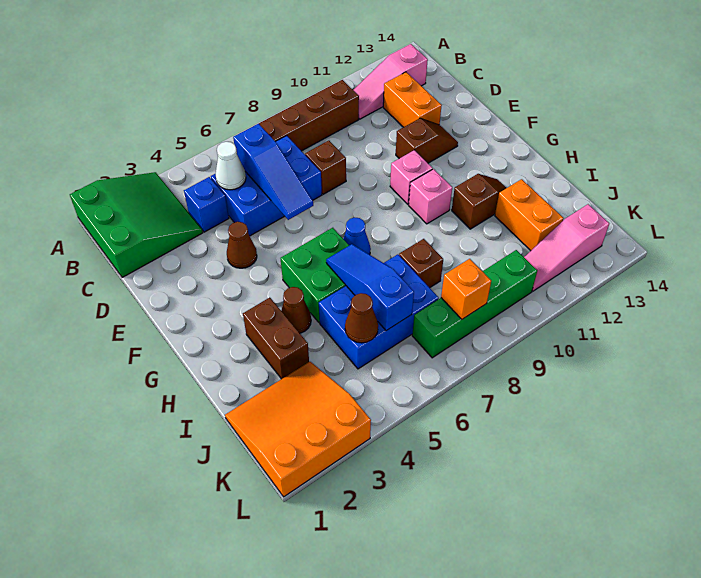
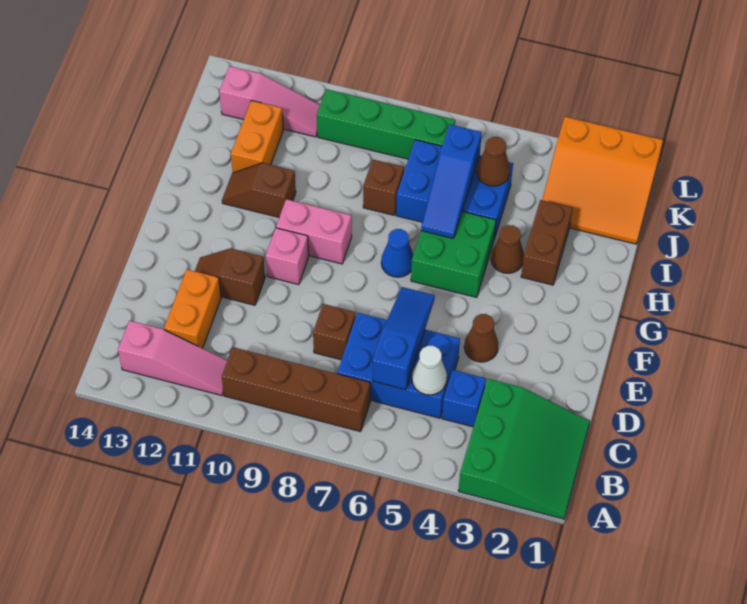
green slope A1:C3 level 1 top 1 -> green slope A1:C3 level 1 top 3
pink brick G10 level 1 -> pink brick G9:G10 level 1
orange brick K8 level 2 -> none

